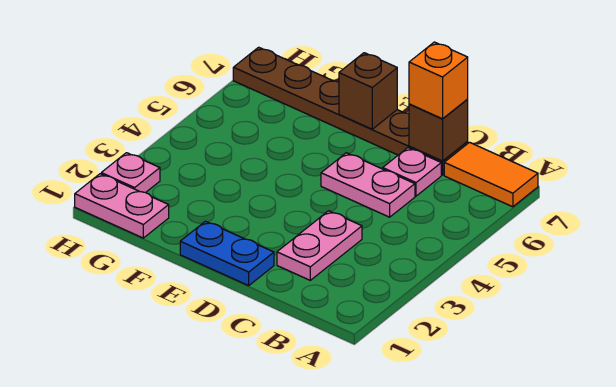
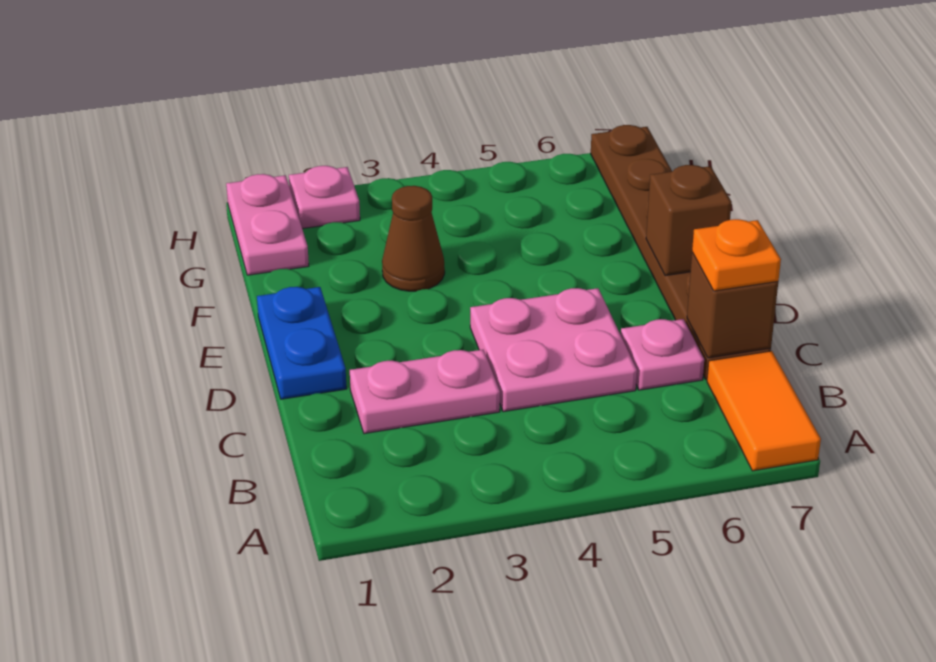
pink plate C5:D5 level 1 -> pink plate C4:D5 level 1
orange brick C7 level 3 -> orange plate C7 level 3
none -> brown cone F3 level 1

